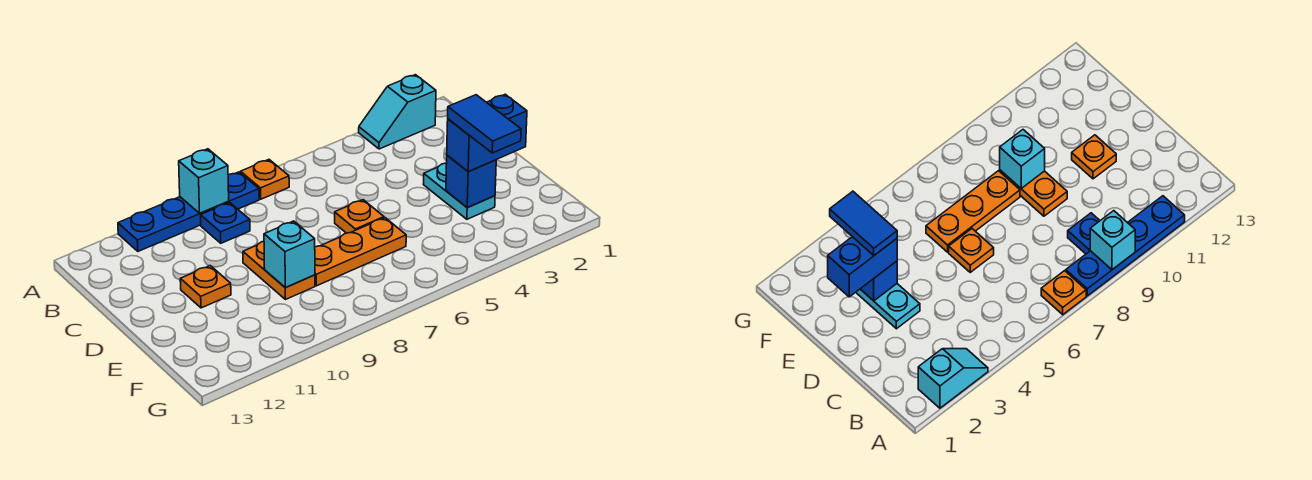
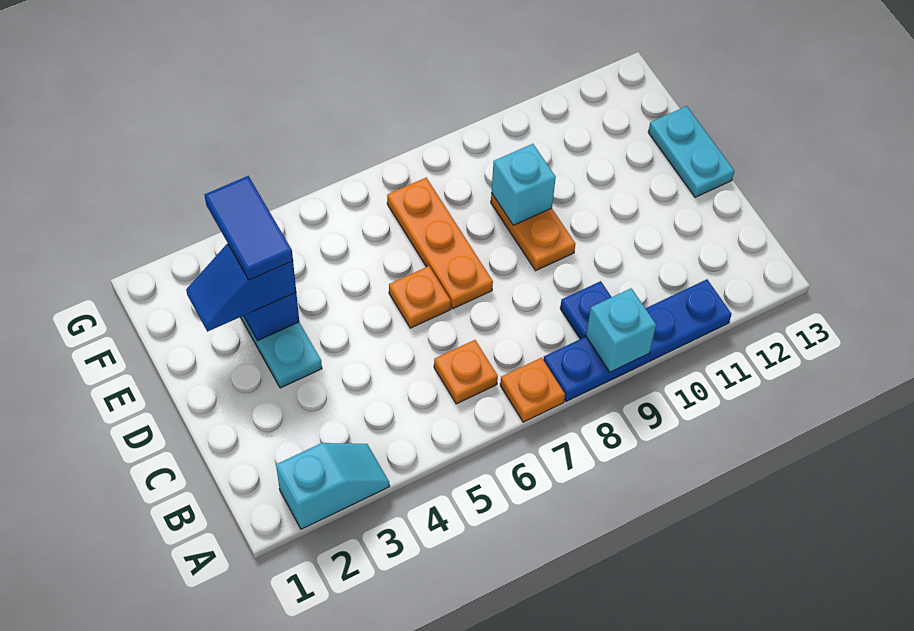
orange plate D11 level 1 -> orange plate B6 level 1
none -> cyan plate D13:E13 level 1
blue brick E2:E3 level 3 -> blue slope E2:E3 level 3 top 3
orange plate E6:E8 level 1 -> orange plate D7:F7 level 1

